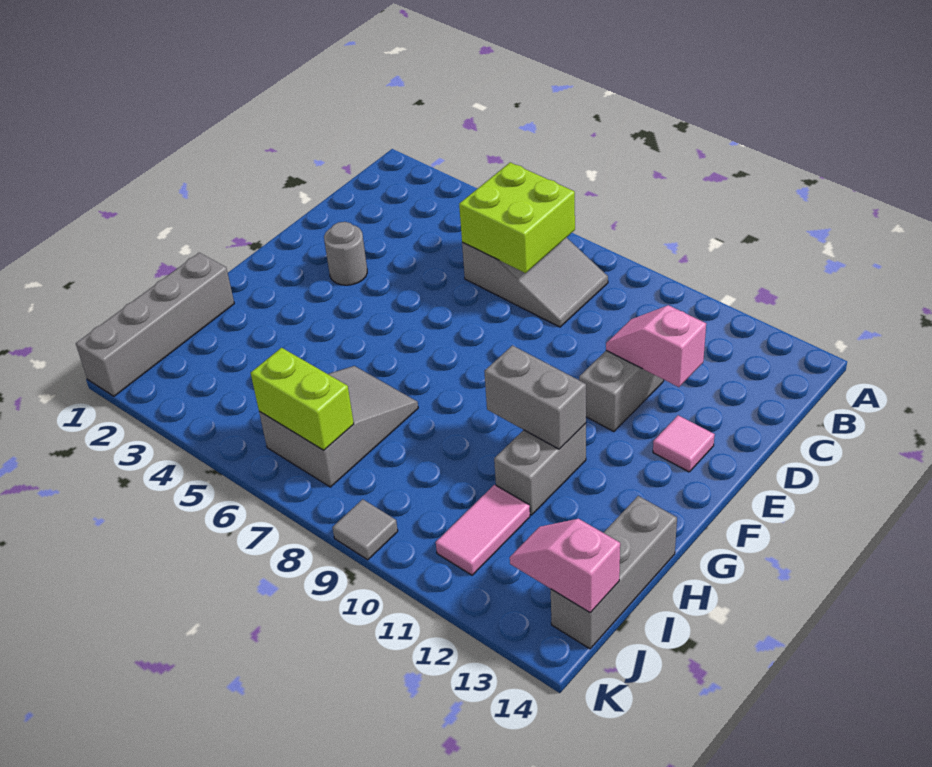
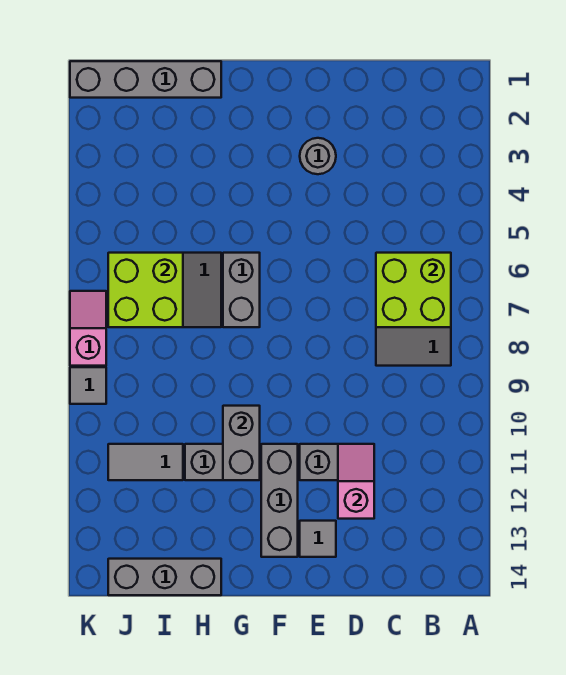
pink tile E13 level 1 -> grey tile E13 level 1
none -> grey brick F11:F13 level 1
none -> grey brick G6:G7 level 1
pink tile I11:J11 level 1 -> grey tile I11:J11 level 1
lime brick J6:J7 level 2 -> lime brick I6:J7 level 2
pink slope J13:J14 level 2 top 14 -> pink slope K7:K8 level 1 top 8

